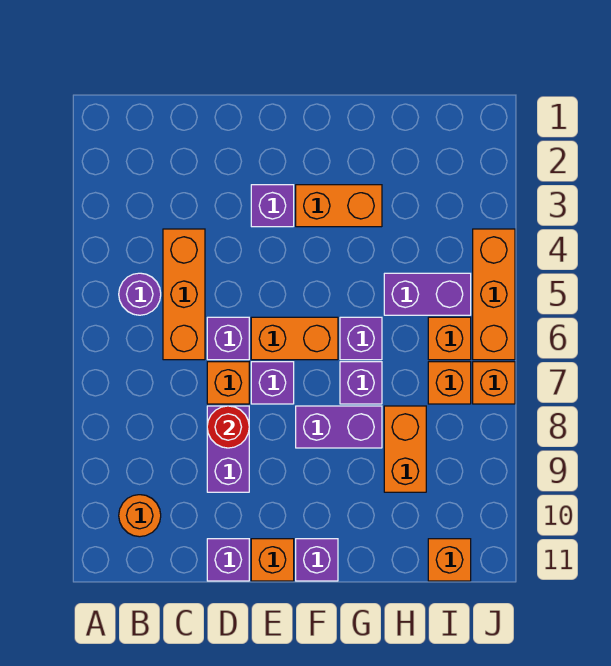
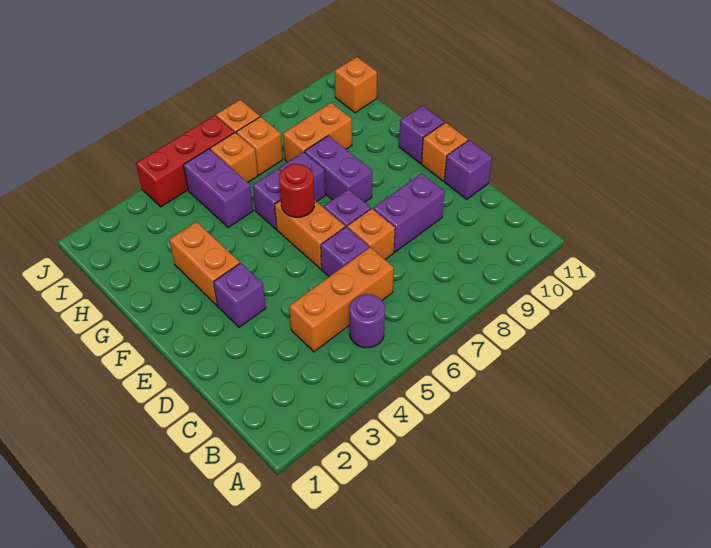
orange round brick B10 level 1 -> none
red round brick D8 level 2 -> red round brick F6 level 2
orange brick J4:J6 level 1 -> red brick J4:J6 level 1

